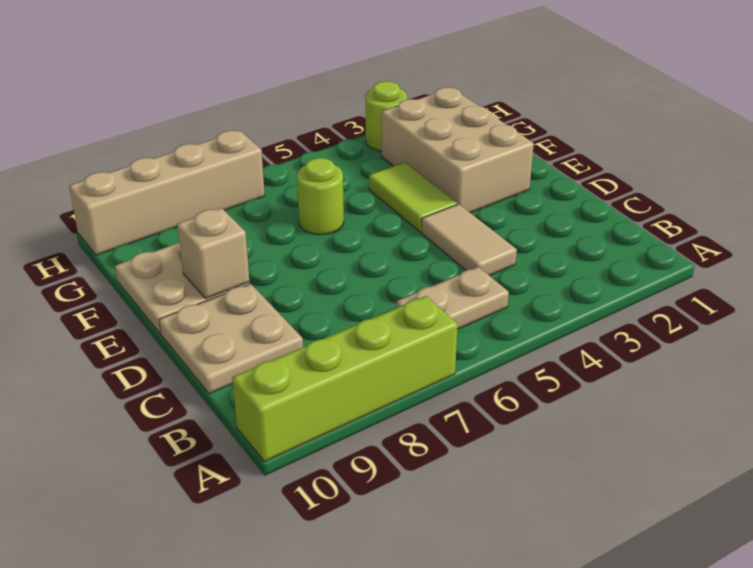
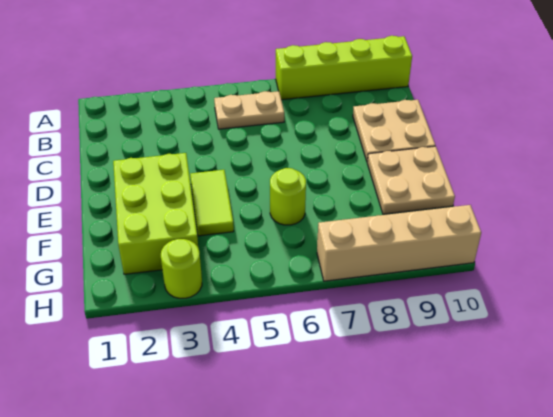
tan tile C4:D4 level 1 -> none
tan brick E2:G3 level 1 -> lime brick E2:G3 level 1
tan brick E9 level 2 -> none

